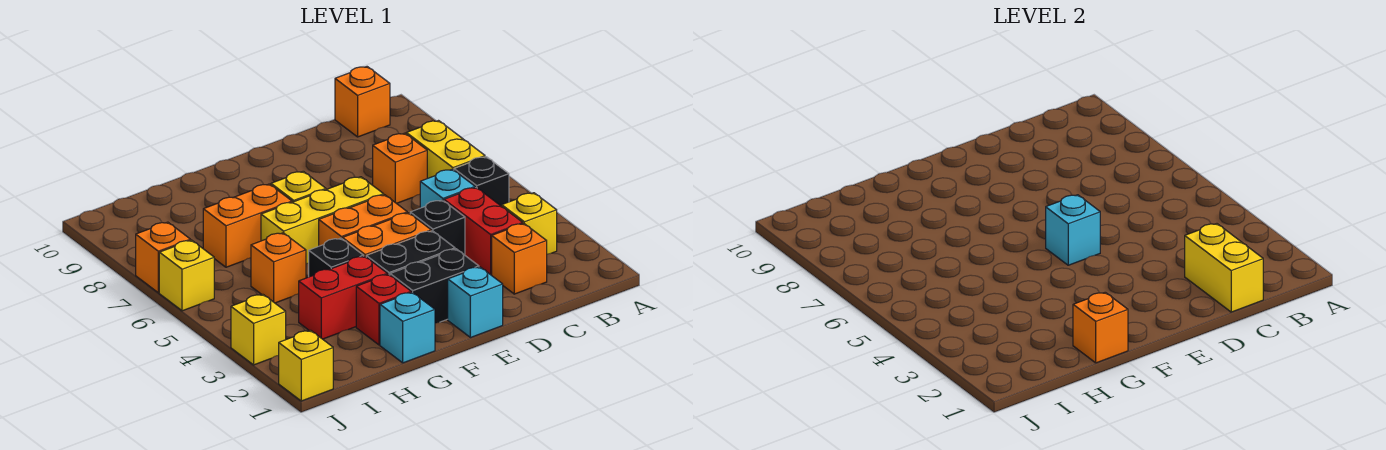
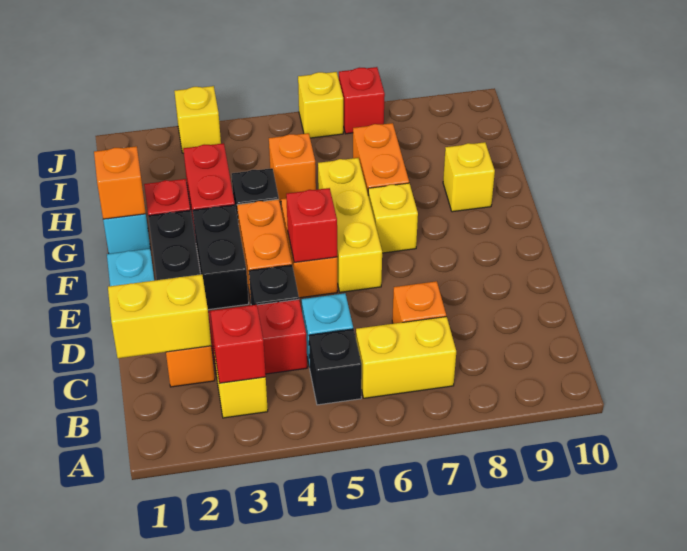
none -> red brick B3 level 2
orange brick B10 level 1 -> none
cyan brick E5 level 2 -> red brick E5 level 2
yellow brick J1 level 1 -> yellow brick G9 level 1
orange brick J7 level 1 -> red brick J7 level 1

